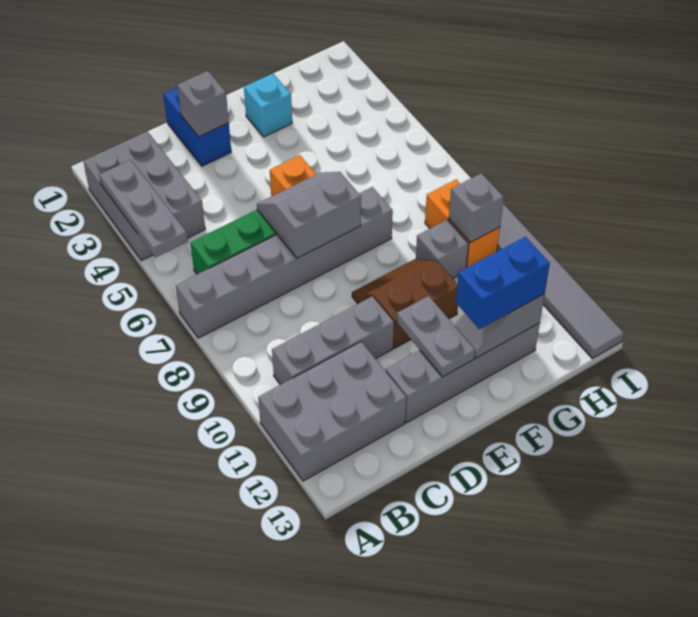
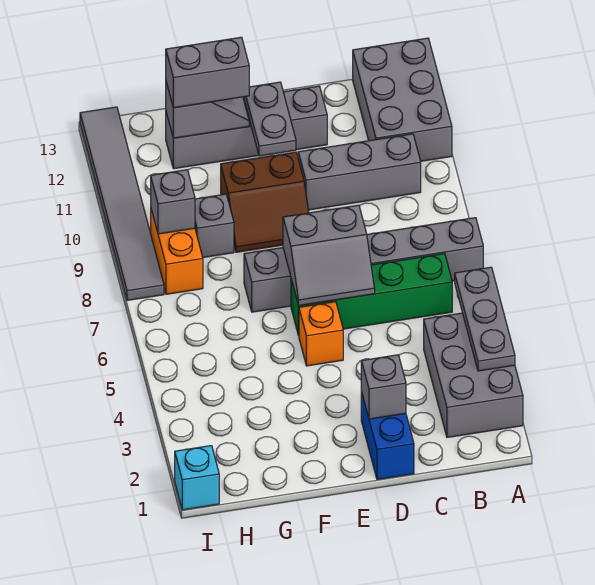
grey brick A11:C12 level 1 -> grey brick A11:B13 level 1
cyan brick F2 level 1 -> cyan brick I1 level 1
blue brick F12:G12 level 3 -> grey brick F12:G12 level 3

